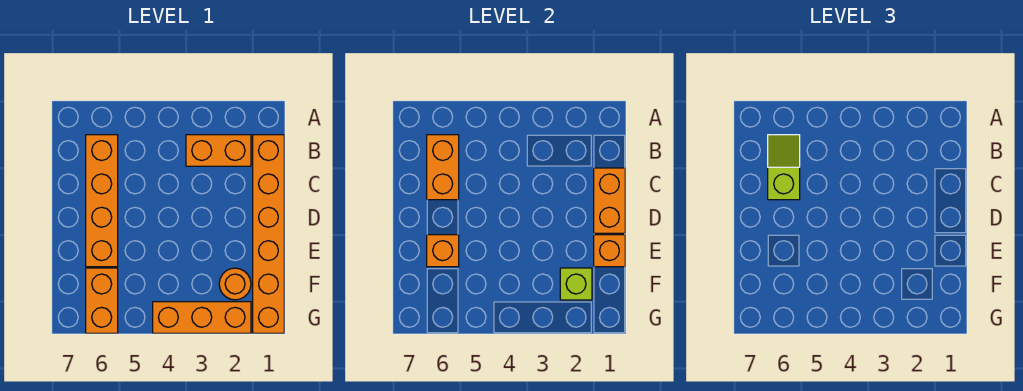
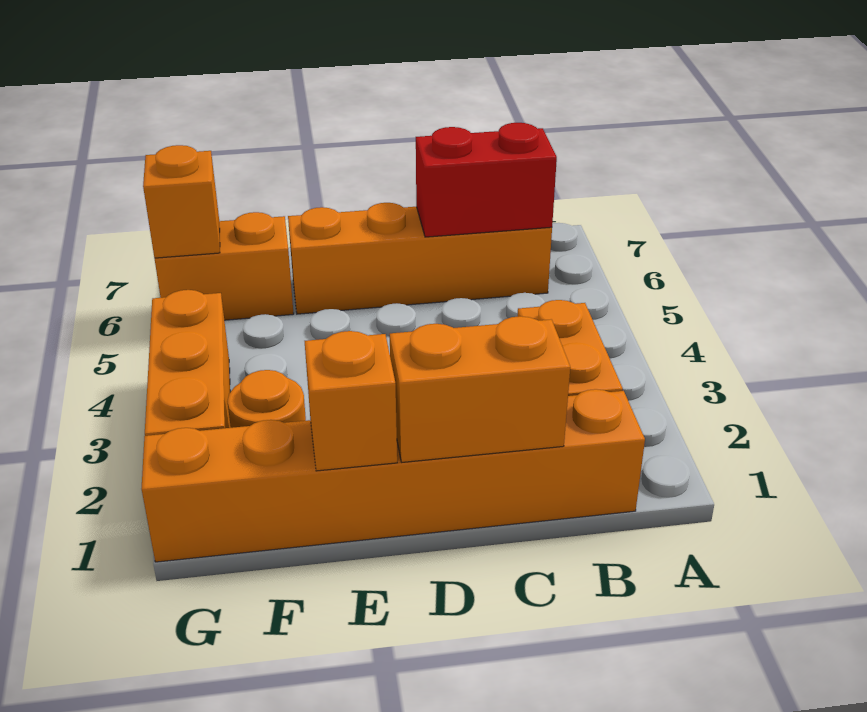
orange brick B6:C6 level 2 -> red brick B6:C6 level 2
lime slope B6:C6 level 3 top C -> none
orange brick E6 level 2 -> orange brick G6 level 2
lime brick F2 level 2 -> none

